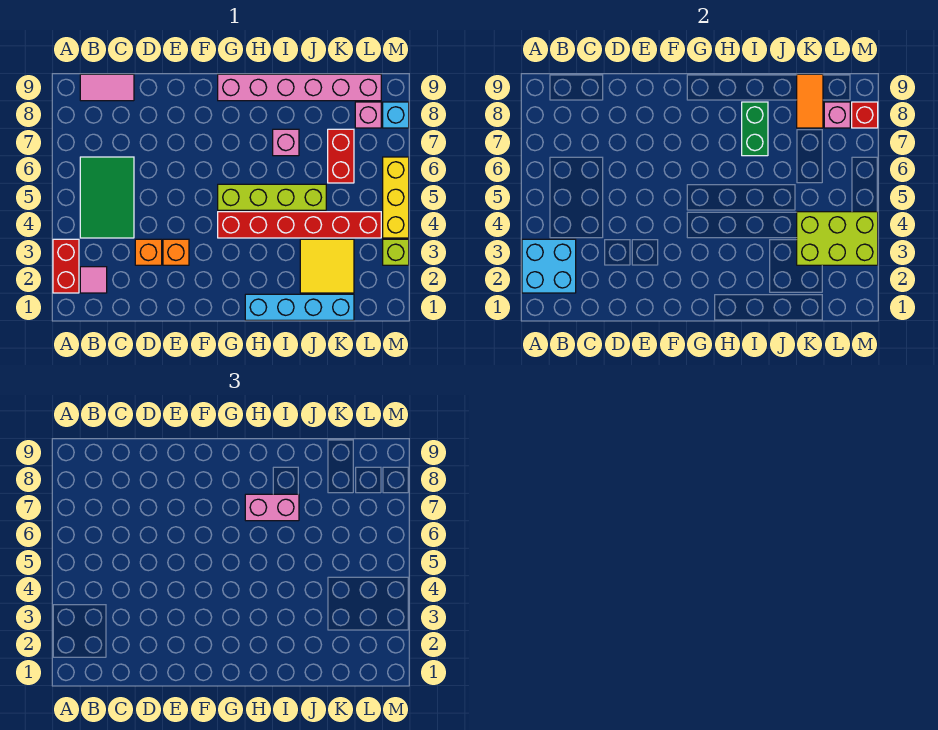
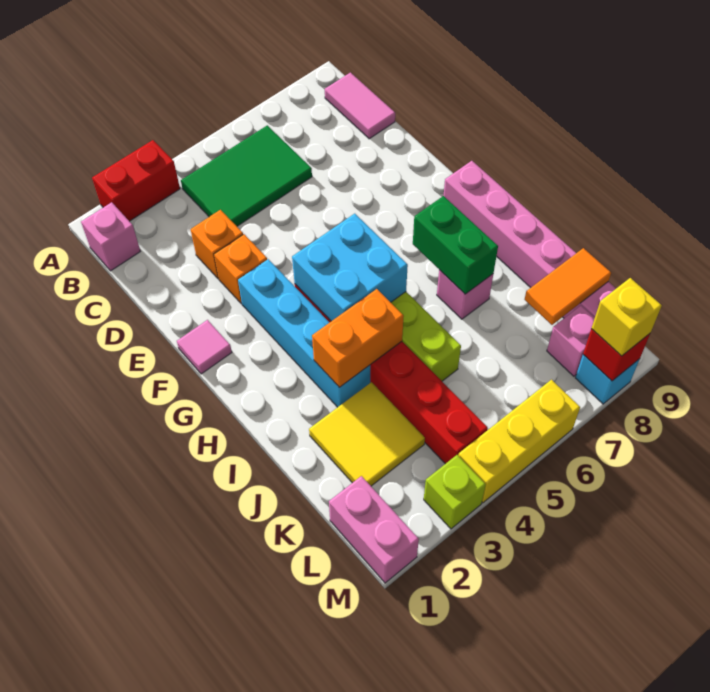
cyan brick A2:B3 level 2 -> cyan brick G4:H5 level 2
pink tile B2 level 1 -> pink tile F1 level 1
cyan brick H1:K1 level 1 -> cyan brick F3:I3 level 1
pink brick H7:I7 level 3 -> pink brick L1:M1 level 1
none -> orange brick I3:I4 level 2
green brick I7:I8 level 2 -> green brick H7:I7 level 2
lime brick K3:M4 level 2 -> none
red brick K6:K7 level 1 -> none
pink brick L8 level 2 -> pink brick B1 level 1
none -> yellow brick M8 level 3

